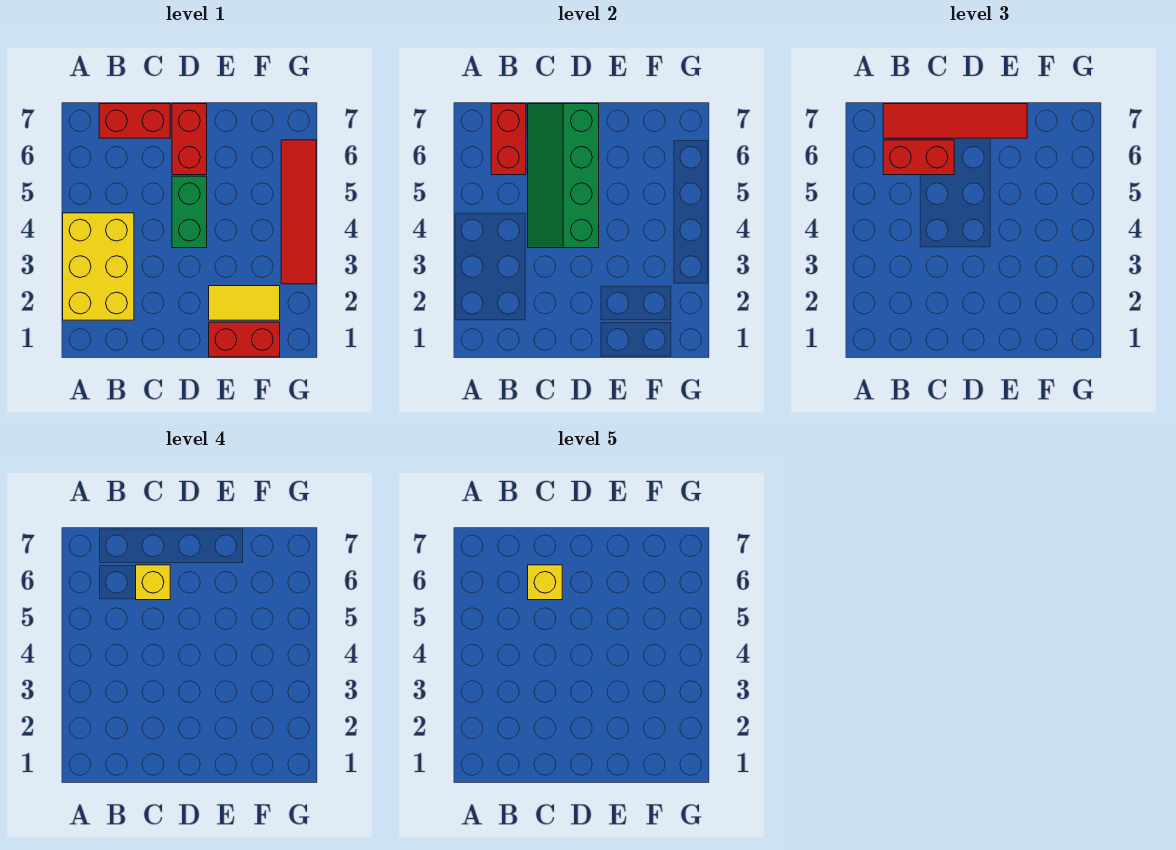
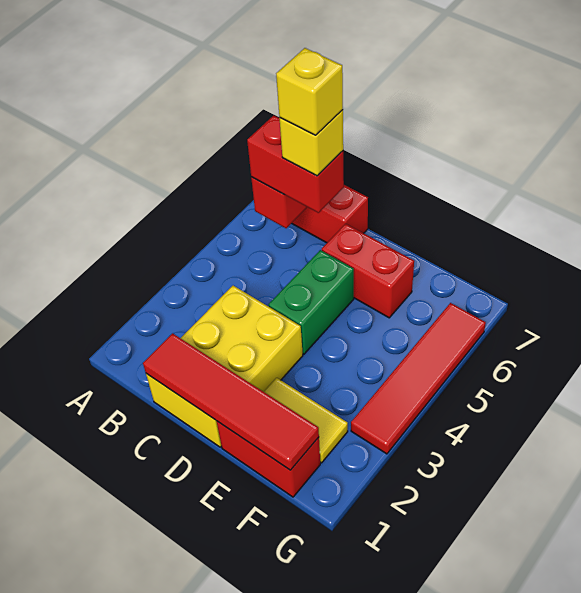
yellow brick A2:B4 level 1 -> yellow brick C1:D3 level 1
red tile B7:E7 level 3 -> red tile C1:F1 level 2
green slope C4:D7 level 2 top D -> none
red brick D6:D7 level 1 -> red brick D6:E6 level 1

